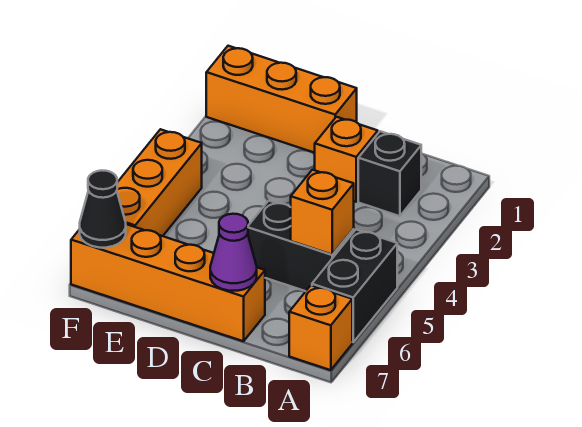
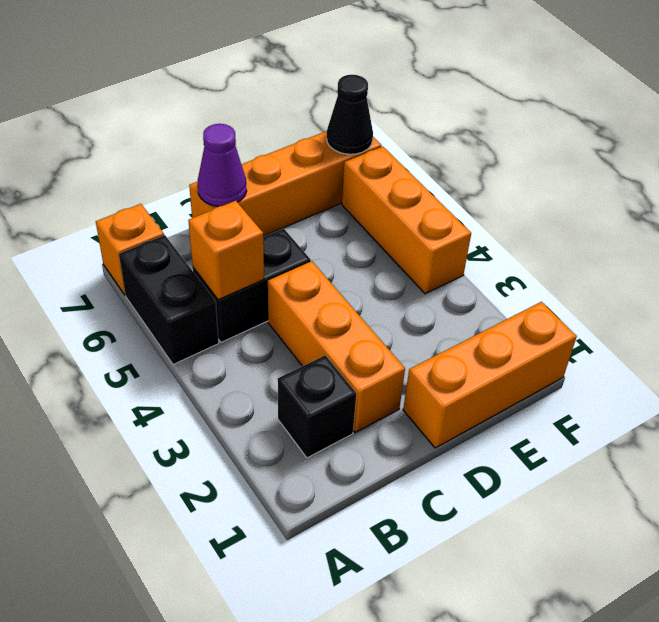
orange brick C2 level 1 -> orange brick C2:C4 level 1

